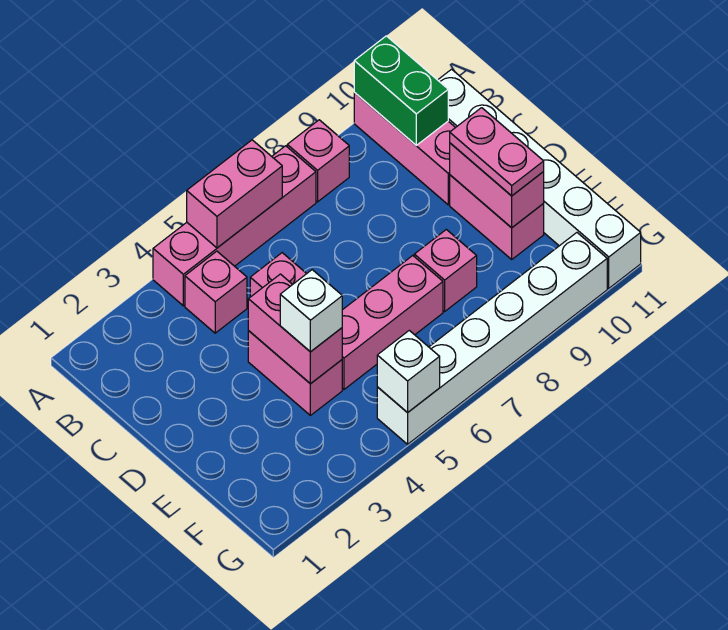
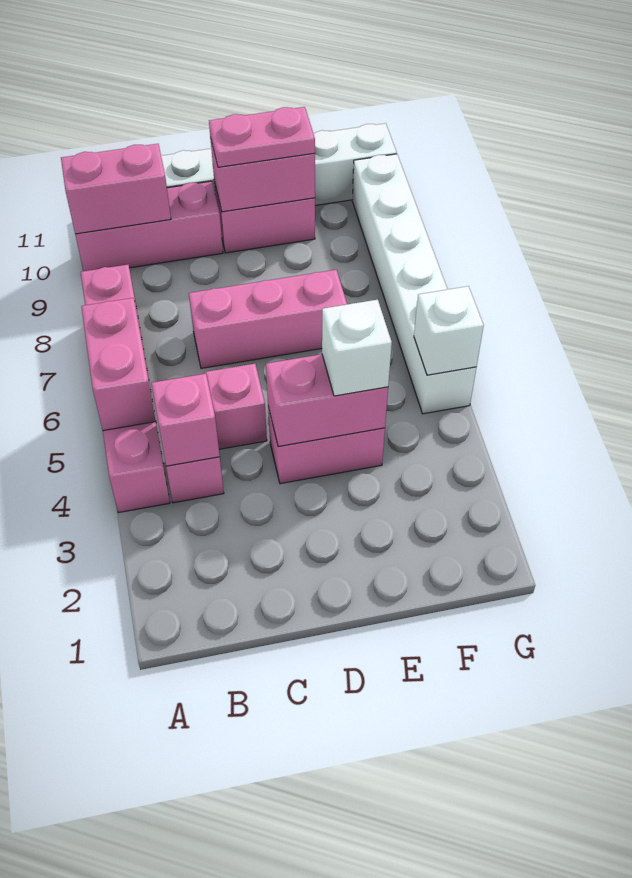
green brick A10:B10 level 2 -> pink brick A10:B10 level 2
pink brick E5:E7 level 1 -> pink brick C7:E7 level 1
pink brick E8 level 1 -> pink brick B4 level 2

